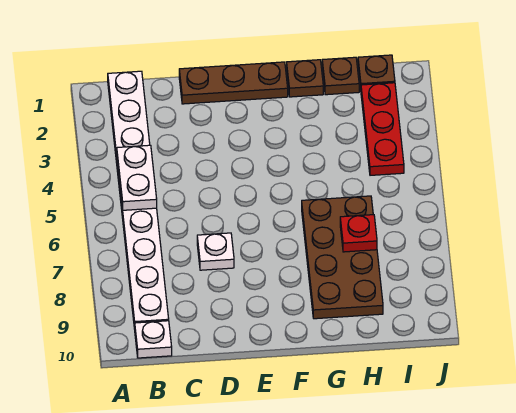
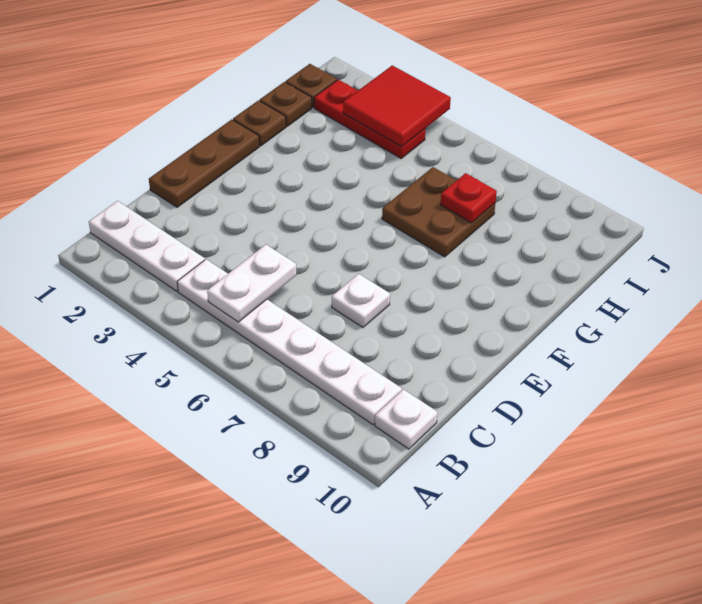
white plate B4:B5 level 2 -> white plate B5:C5 level 2
brown plate G6:H9 level 1 -> brown plate G6:H7 level 1
none -> red tile I3:J4 level 2

